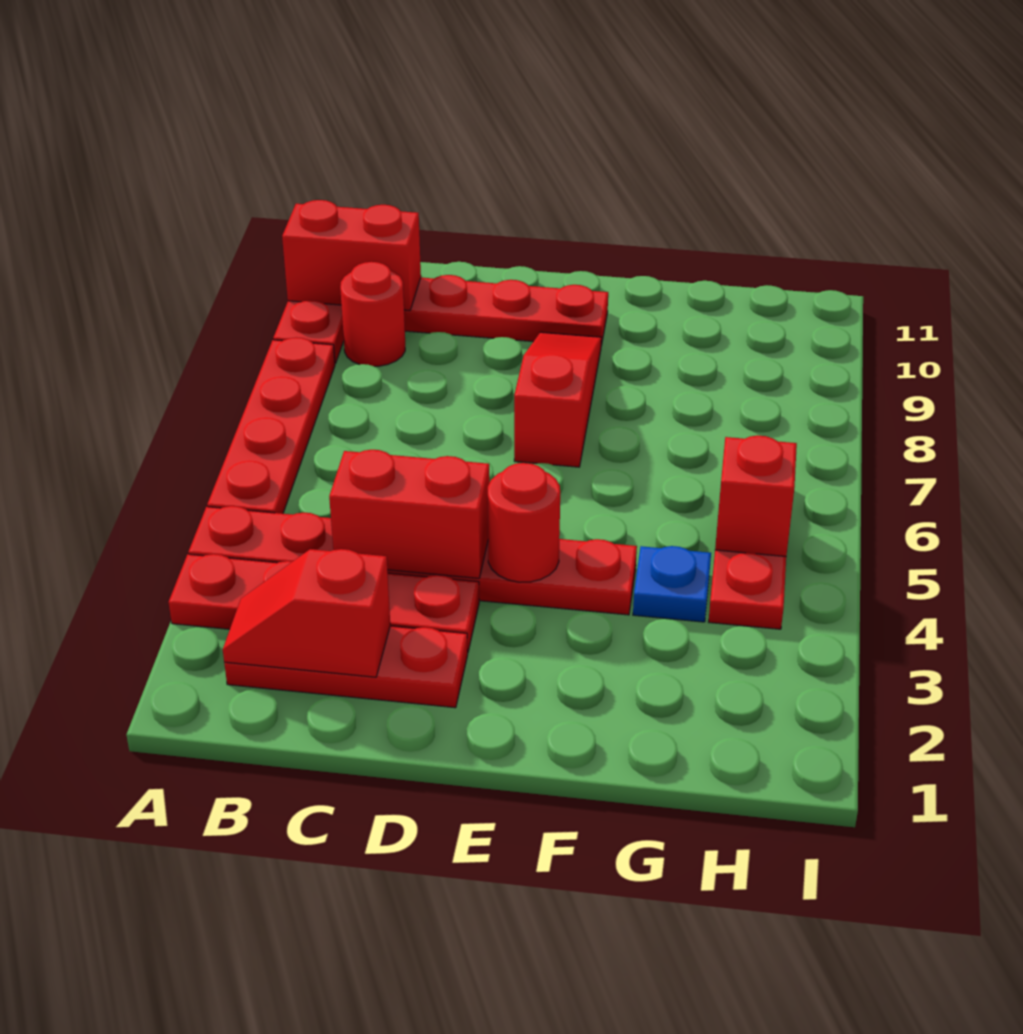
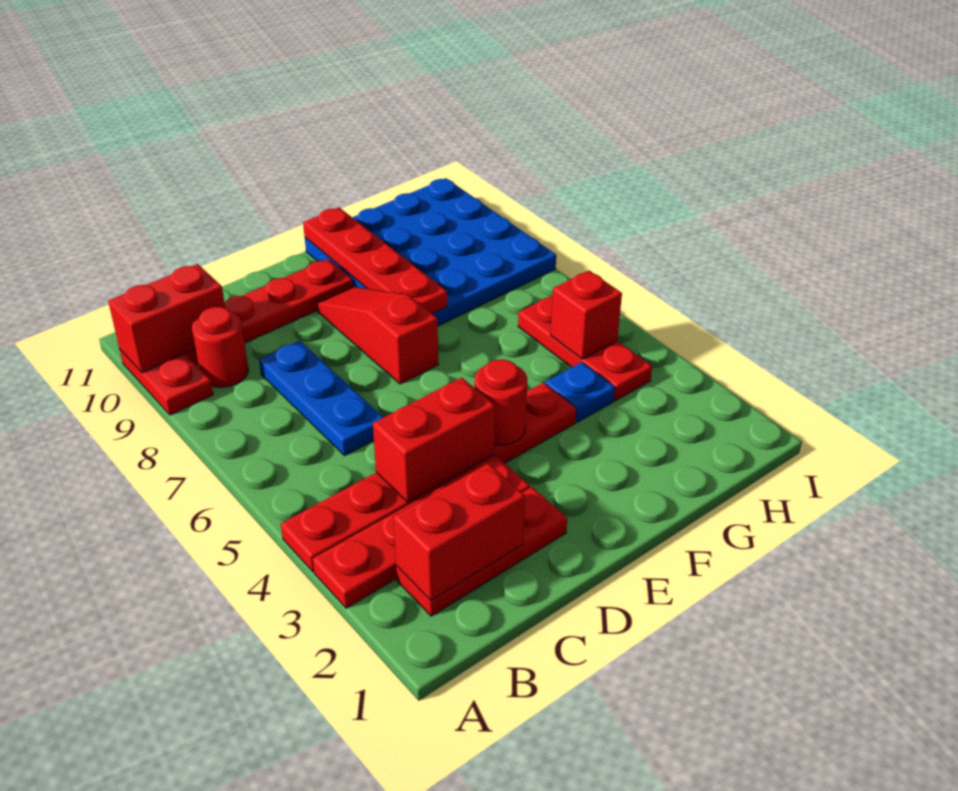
red plate A5:A8 level 1 -> red plate F8:F11 level 2
red slope B2:C2 level 2 top C -> red brick B2:C2 level 2
none -> blue plate C6:C8 level 1
none -> blue plate F8:I11 level 1

